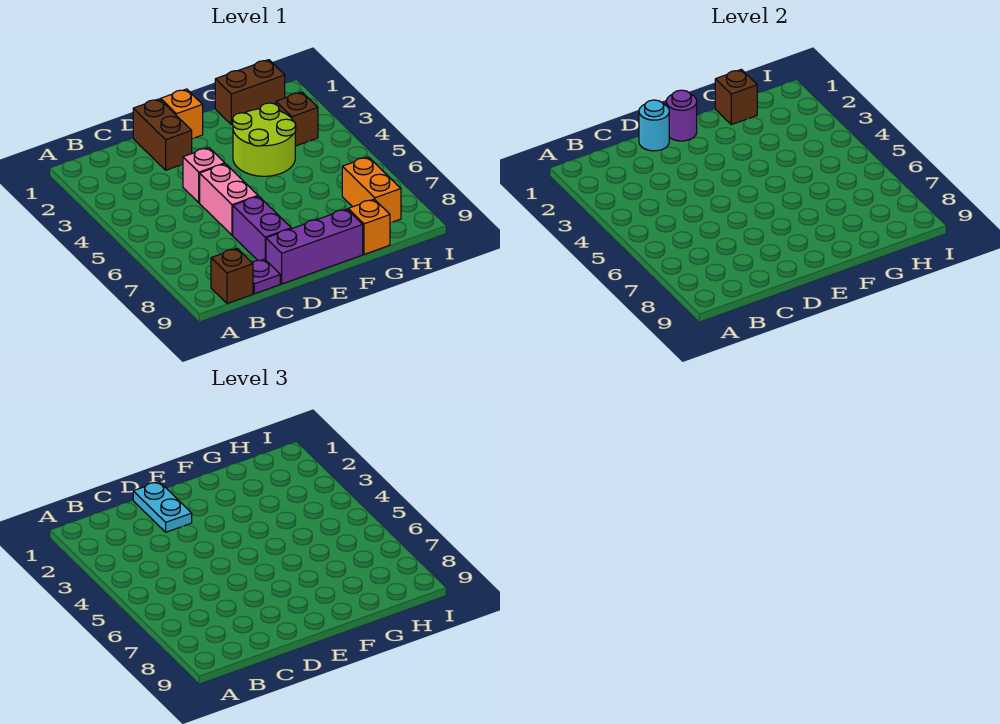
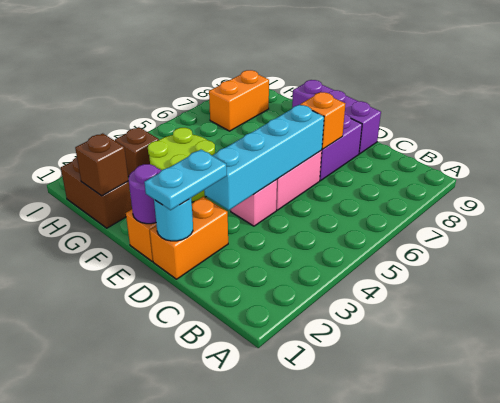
brown brick B9 level 1 -> none
purple plate C9 level 1 -> none
brown brick D1:D2 level 1 -> orange brick D1:D2 level 1
none -> cyan brick D3:D6 level 2
orange brick G9 level 1 -> orange brick D7 level 2

